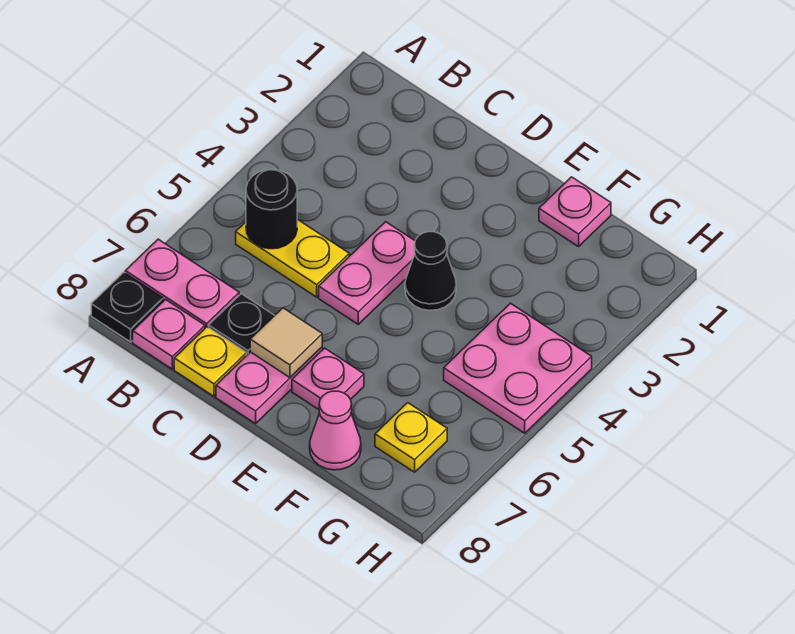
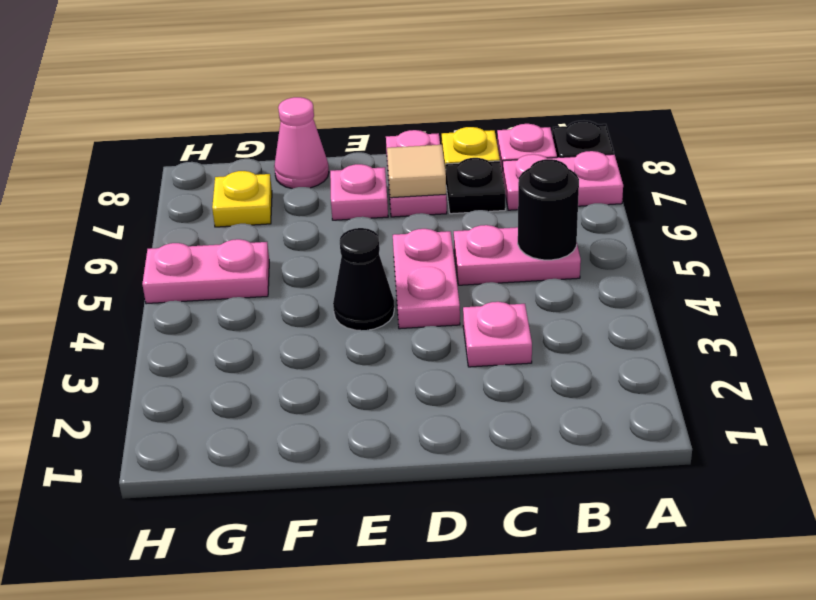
yellow plate B5:C5 level 1 -> pink plate B5:C5 level 1
pink plate F1 level 1 -> pink plate C3 level 1
pink plate G4:H5 level 1 -> pink plate G5:H5 level 1

